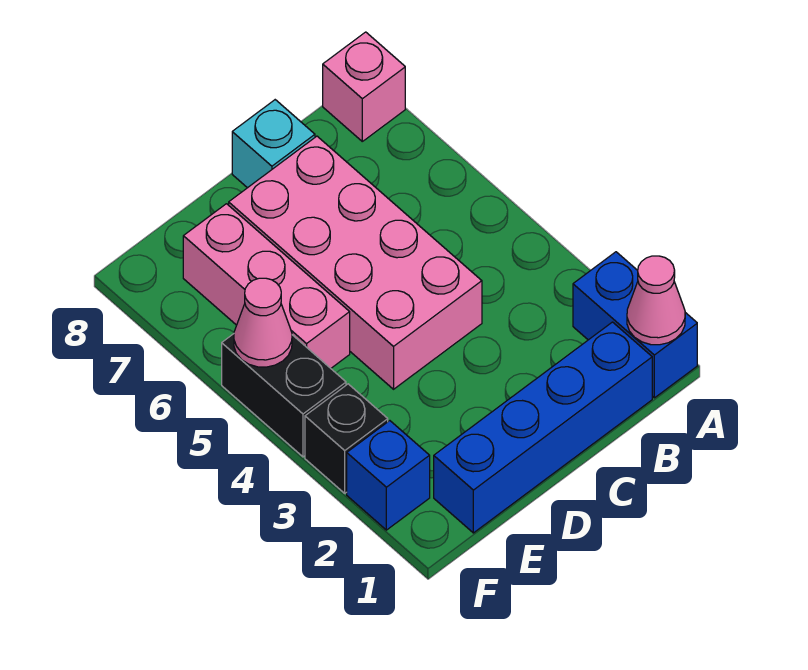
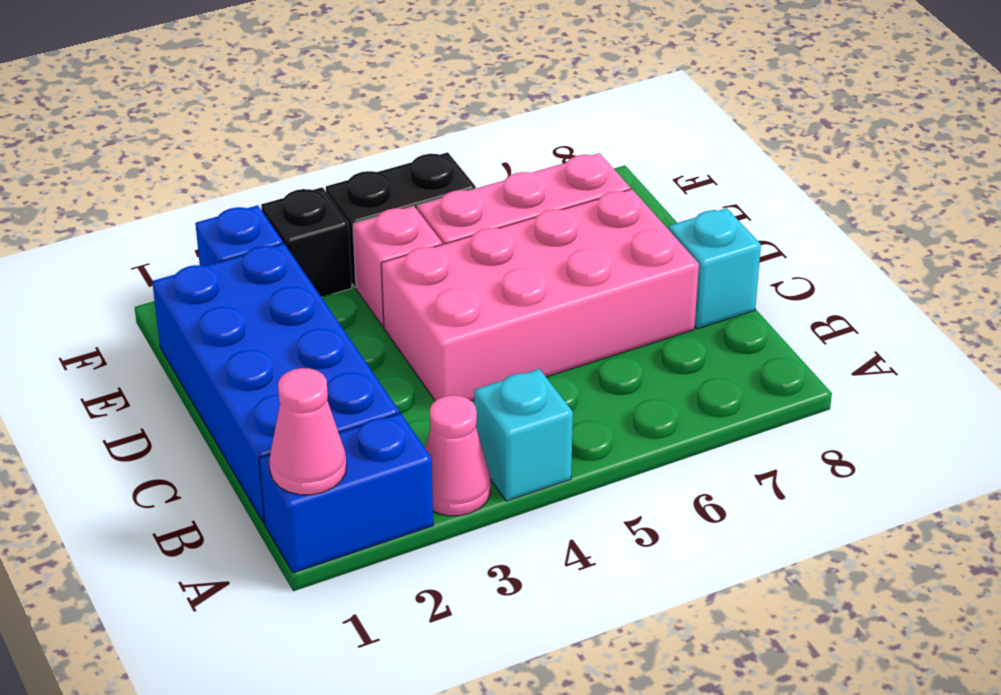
none -> cyan brick A4 level 1
pink brick A8 level 1 -> pink brick E4 level 1
blue brick B1:E1 level 1 -> blue brick B1:E2 level 1
pink cone F5 level 2 -> pink cone A3 level 1

